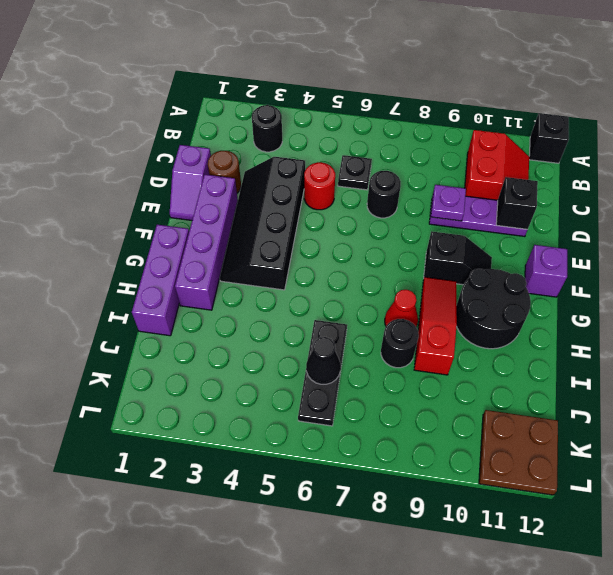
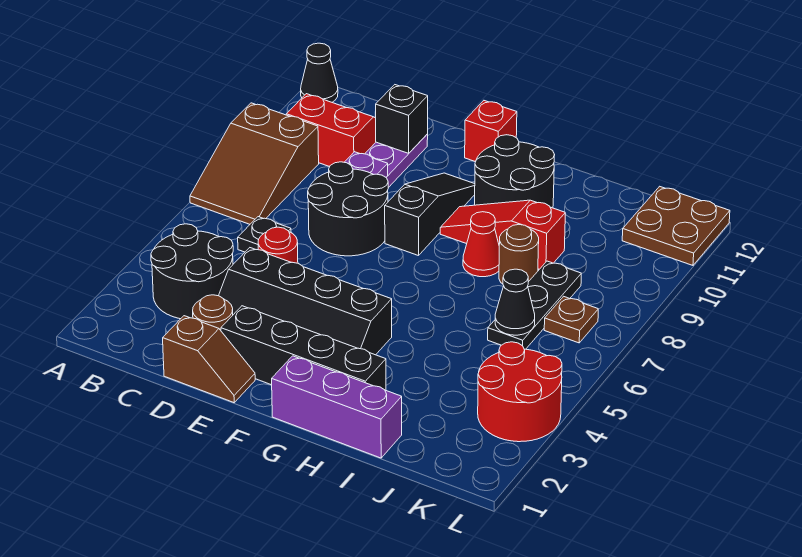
none -> brown slope A7:B9 level 1 top 9
black brick A12 level 1 -> black cone A12 level 1
black round brick B3 level 1 -> black round brick B3:C4 level 1
purple slope D1:E1 level 1 top D -> brown slope D1:E1 level 1 top D
black round brick D7 level 1 -> black round brick D7:E8 level 1
purple brick E2:H2 level 1 -> black brick E2:H2 level 1
black slope F9:F10 level 1 top 9 -> black slope F8:F10 level 1 top 8
purple brick F12 level 1 -> red brick F12 level 1
black plate I6:K6 level 1 -> black plate J6:J8 level 1
black round brick I8 level 1 -> brown round brick I8 level 1
none -> red round brick K3:L4 level 1
none -> brown plate K7 level 1

